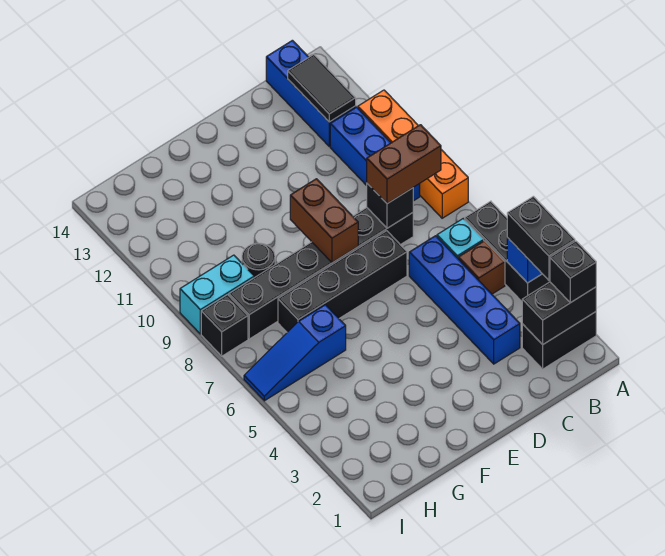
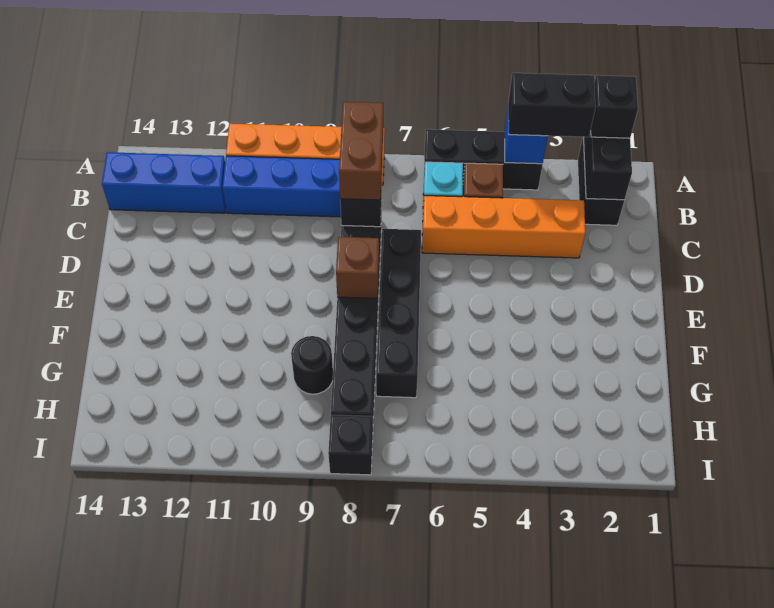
black tile B12:B13 level 2 -> none
blue brick C3:C6 level 1 -> orange brick C3:C6 level 1
brown brick E8:E9 level 2 -> brown brick E8 level 2
blue slope G6:I6 level 1 top G -> none
cyan brick H9:I9 level 1 -> none

